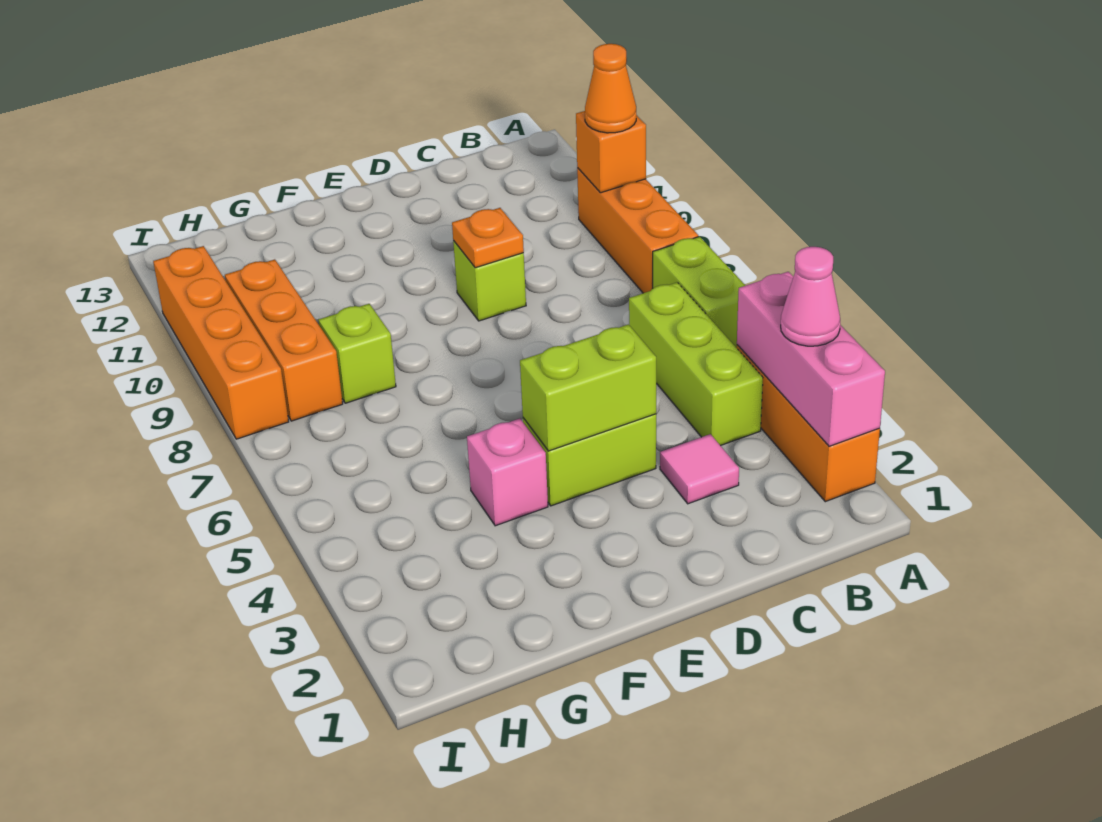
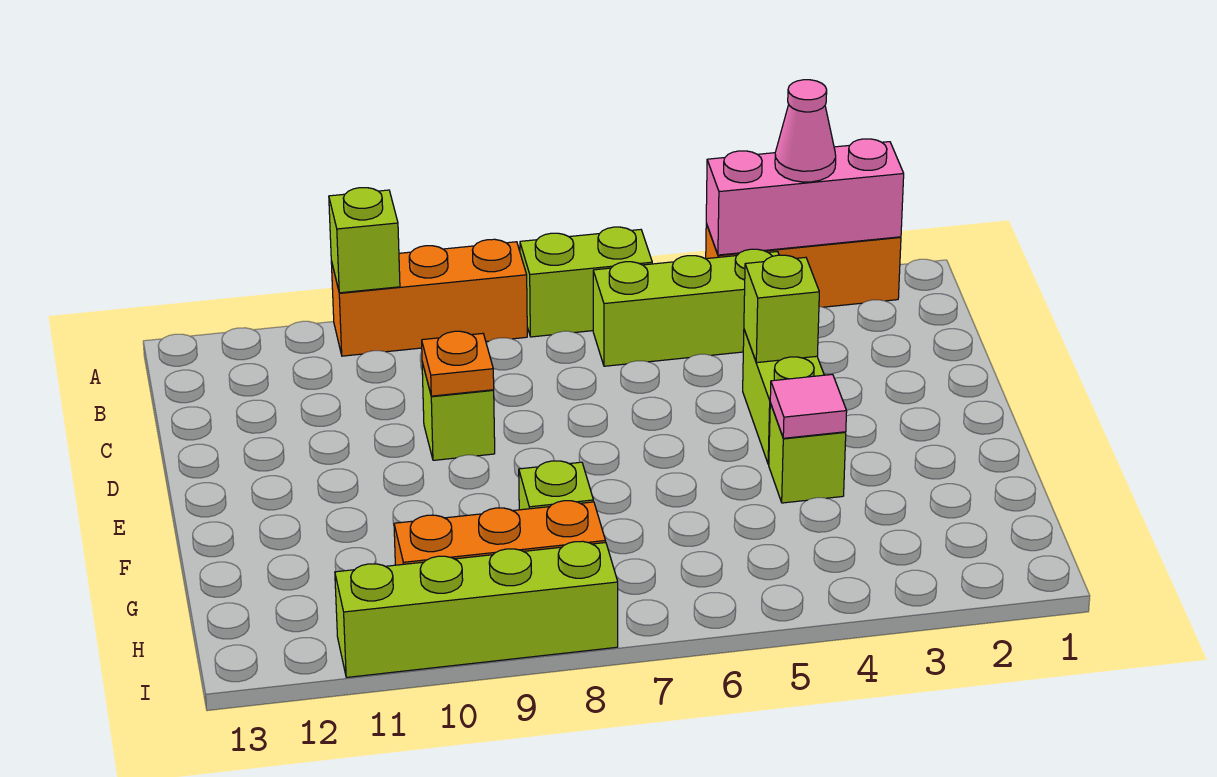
orange brick A10 level 2 -> lime brick A10 level 2
orange cone A10 level 3 -> none
pink tile C3 level 1 -> pink tile F4 level 2
lime brick D4:E4 level 2 -> lime brick D4 level 2
pink brick F4 level 1 -> lime brick F4 level 1
orange brick I8:I11 level 1 -> lime brick I8:I11 level 1

